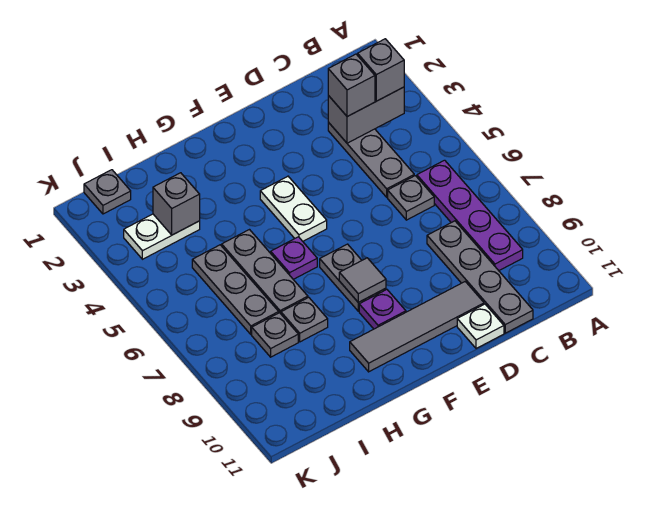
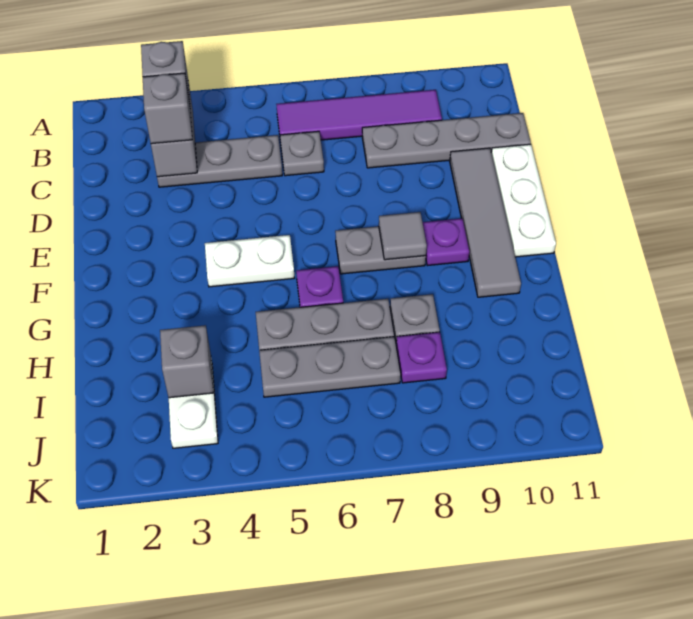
purple plate B6:B9 level 1 -> purple tile B6:B9 level 1
white plate D11 level 1 -> white plate D11:F11 level 1
grey plate I8 level 1 -> purple plate I8 level 1
grey plate J1 level 1 -> none

